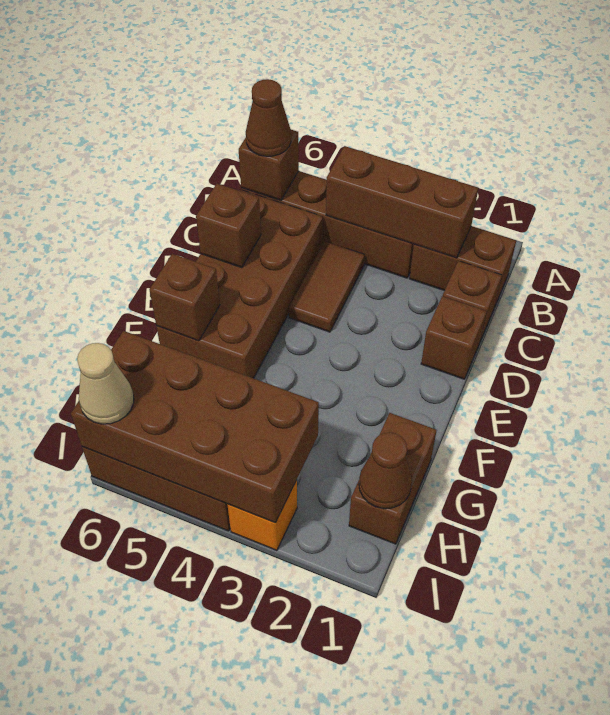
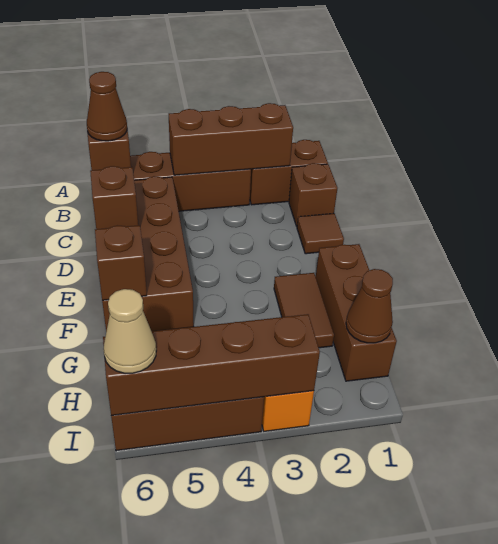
brown tile C4:D4 level 1 -> brown tile F2:G2 level 1
brown brick D1 level 1 -> brown tile D1 level 1
brown brick G1:H1 level 1 -> brown brick F1:H1 level 1
brown brick H3:I6 level 2 -> brown brick I3:I6 level 2

